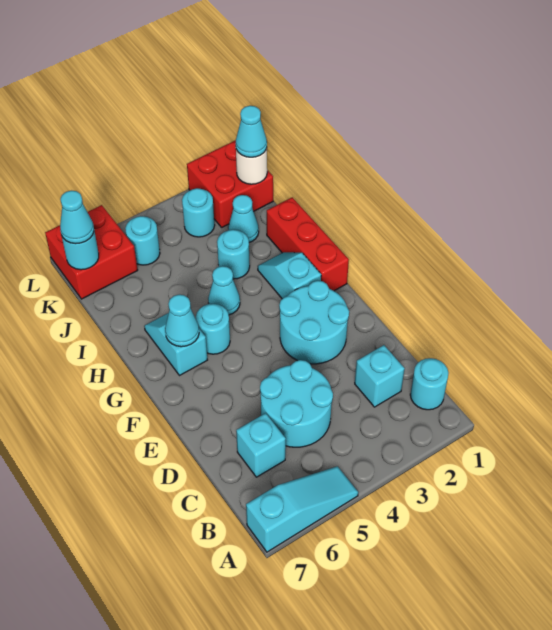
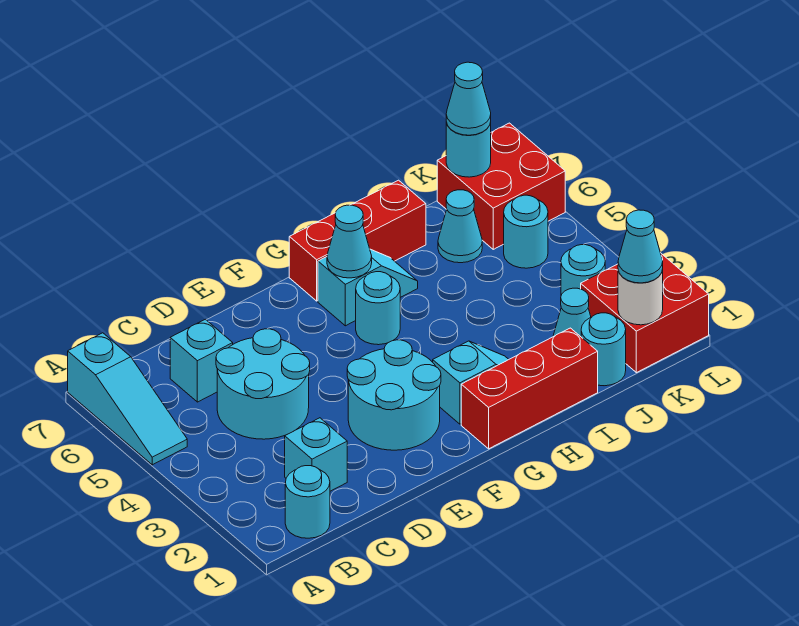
none -> red brick G7:I7 level 1
cyan cone H4 level 1 -> cyan cone J6 level 1
cyan round brick I3 level 1 -> cyan round brick J1 level 1

